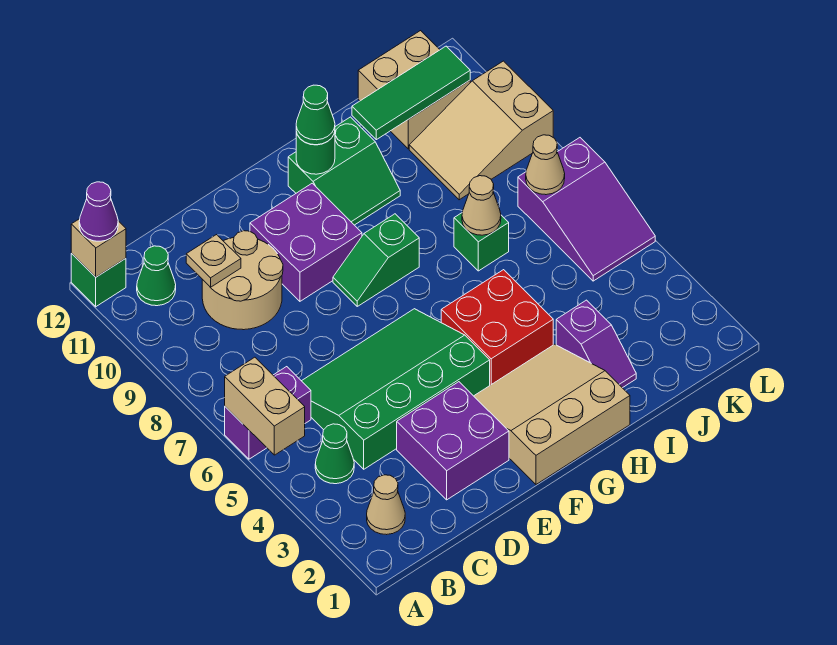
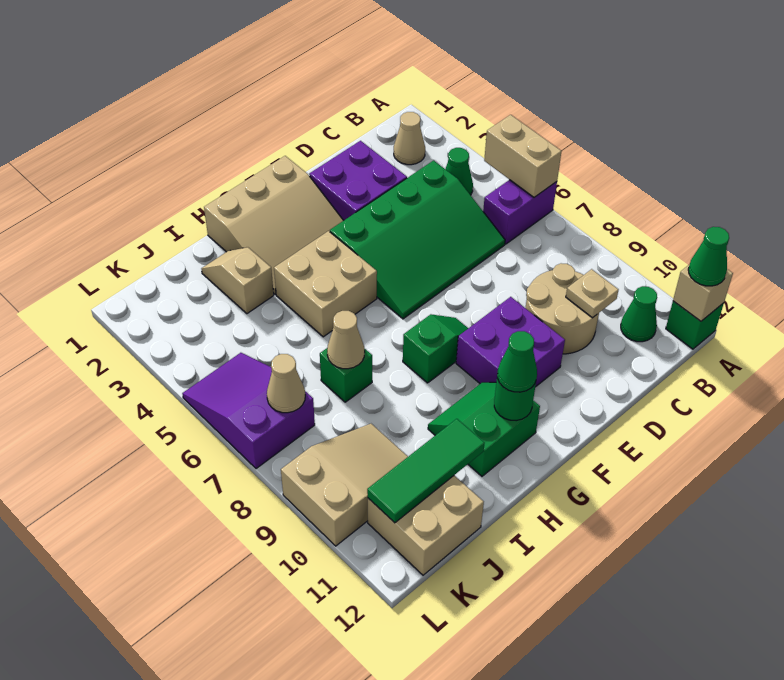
purple cone A12 level 3 -> green cone A12 level 3
red brick G4:H5 level 1 -> tan brick G4:H5 level 1
purple slope I2:I3 level 1 top 3 -> tan slope I2:I3 level 1 top 3

